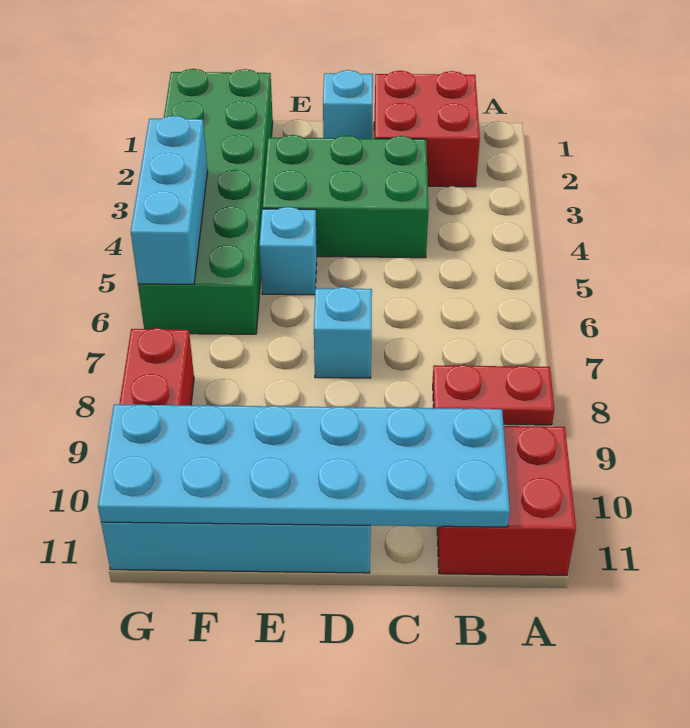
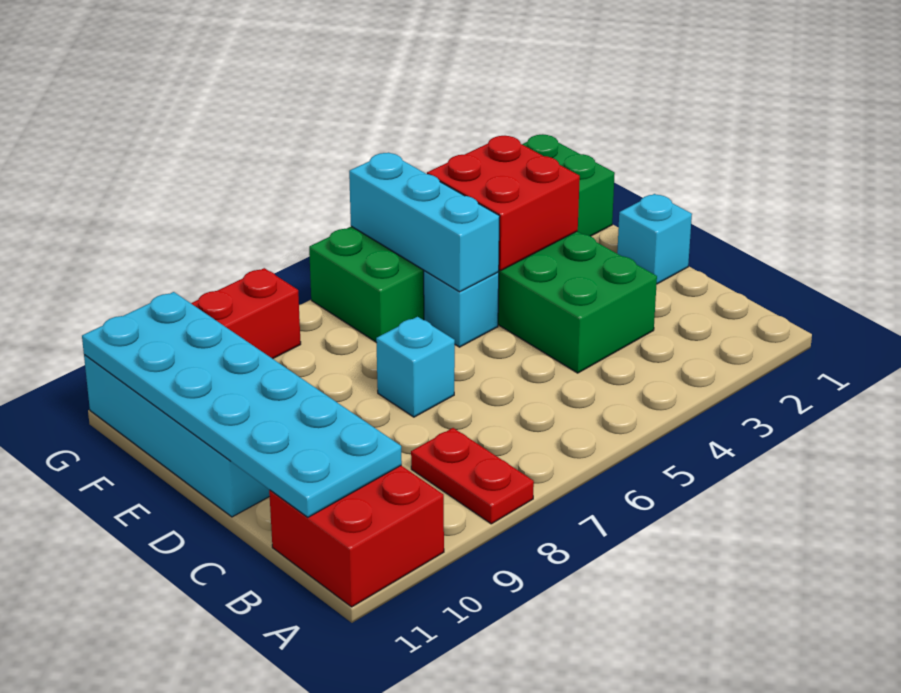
red brick B1:C2 level 1 -> red brick E3:F4 level 2
cyan brick G4:G6 level 2 -> cyan brick E5:G5 level 2

